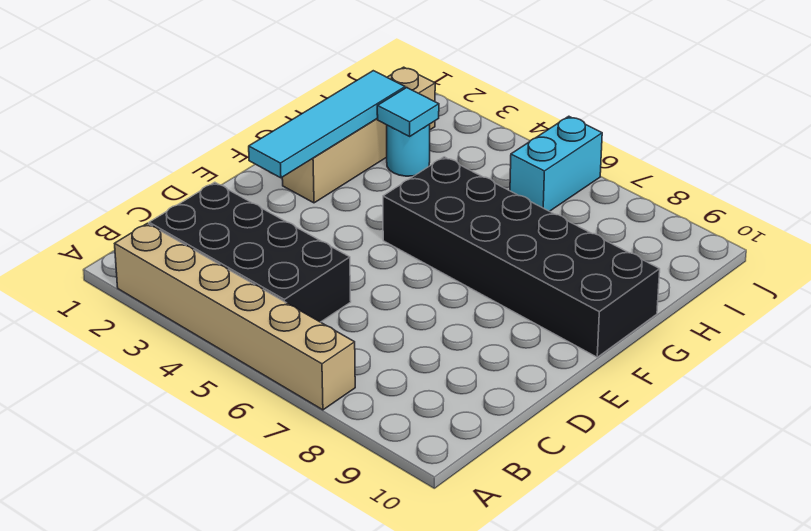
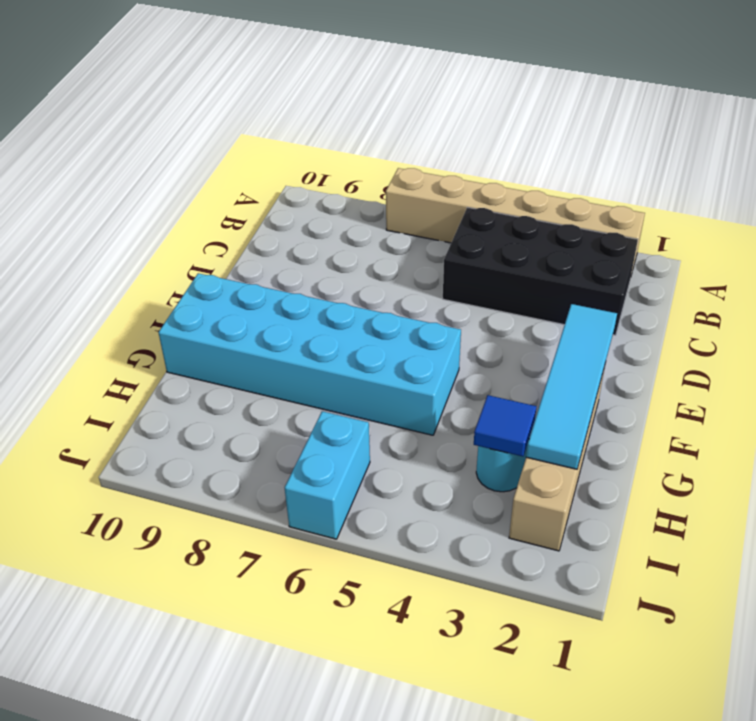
black brick F5:G10 level 1 -> cyan brick F5:G10 level 1
cyan tile H3 level 2 -> blue tile H3 level 2

